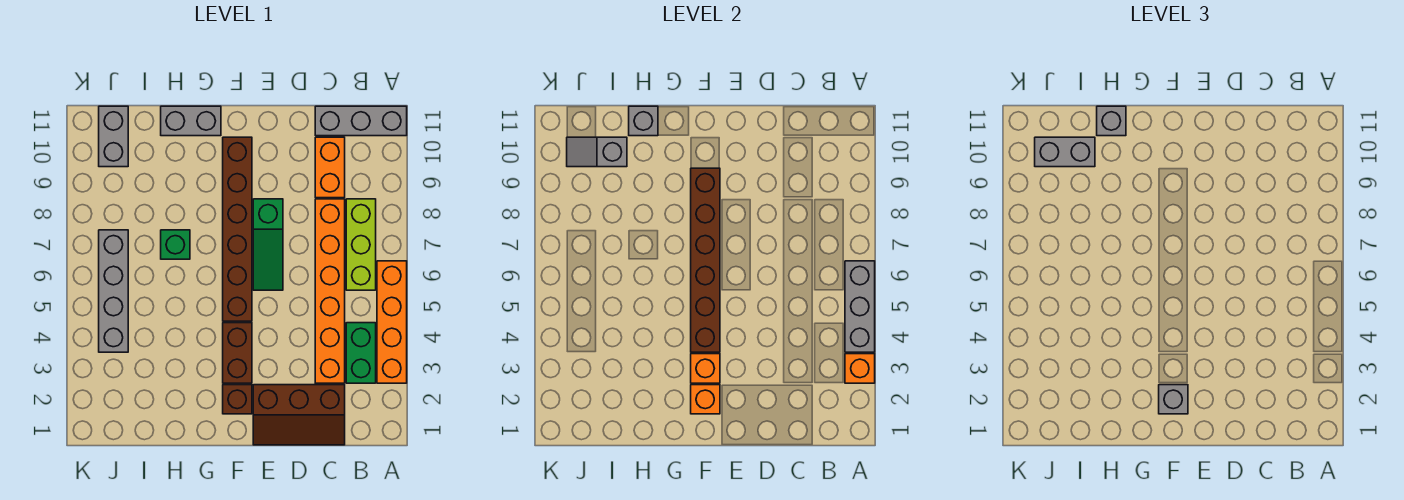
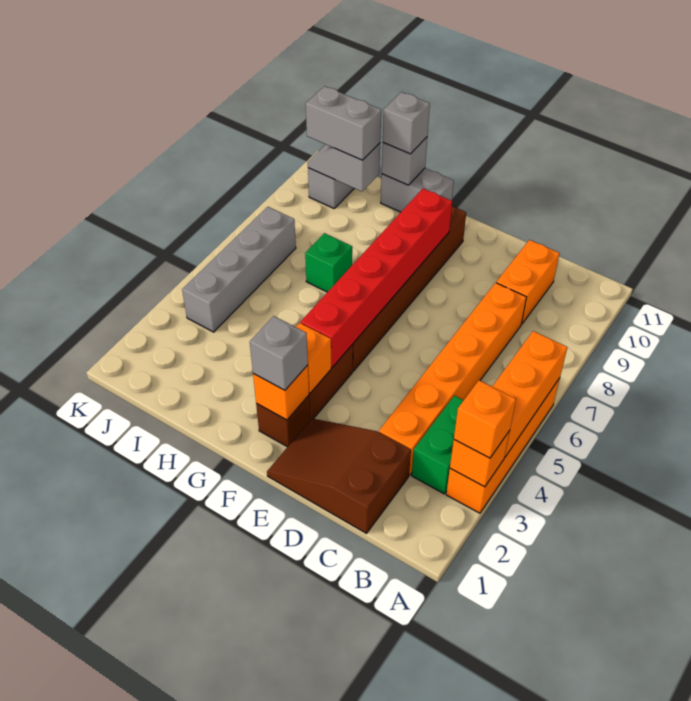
none -> orange brick A3 level 3
grey brick A4:A6 level 2 -> orange brick A4:A6 level 2
grey brick A11:C11 level 1 -> none
lime brick B6:B8 level 1 -> none
brown slope C1:E2 level 1 top 2 -> brown slope C1:E2 level 1 top C
green slope E6:E8 level 1 top 8 -> none
brown brick F4:F9 level 2 -> red brick F4:F9 level 2

